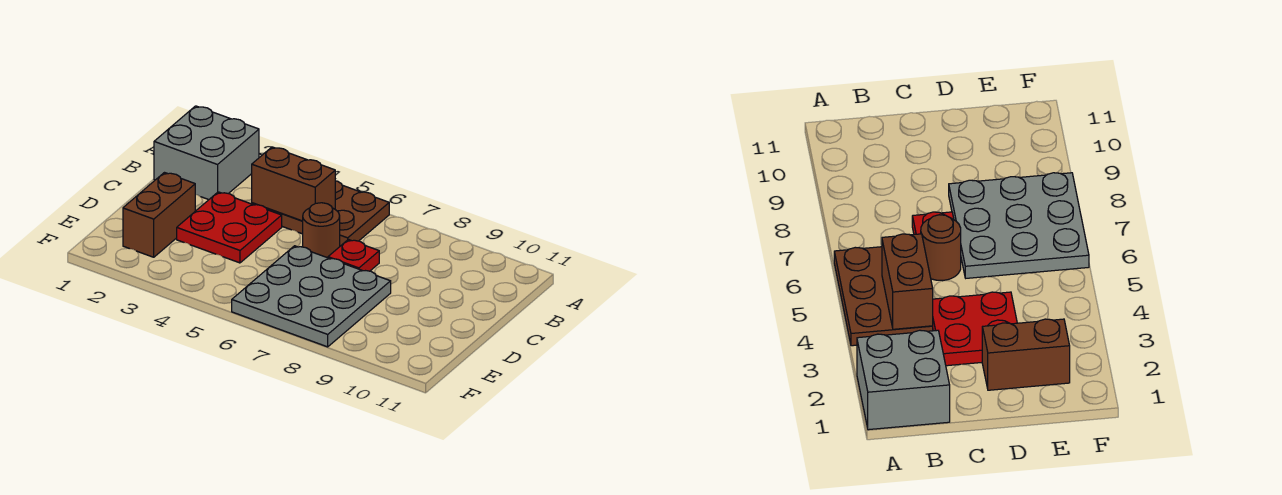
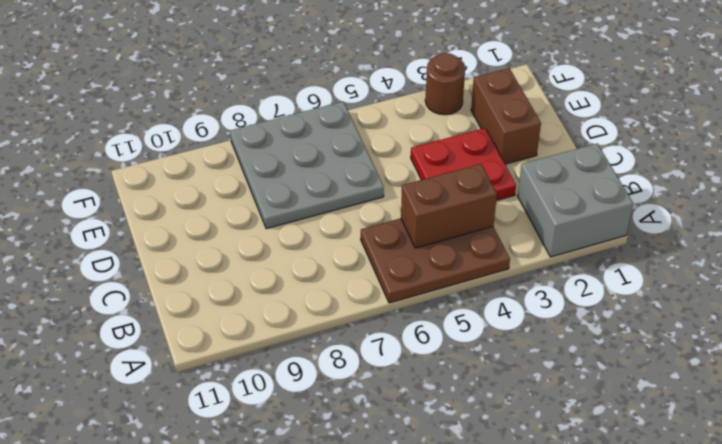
brown round brick C6 level 1 -> brown round brick F3 level 1
red plate C7 level 1 -> none

